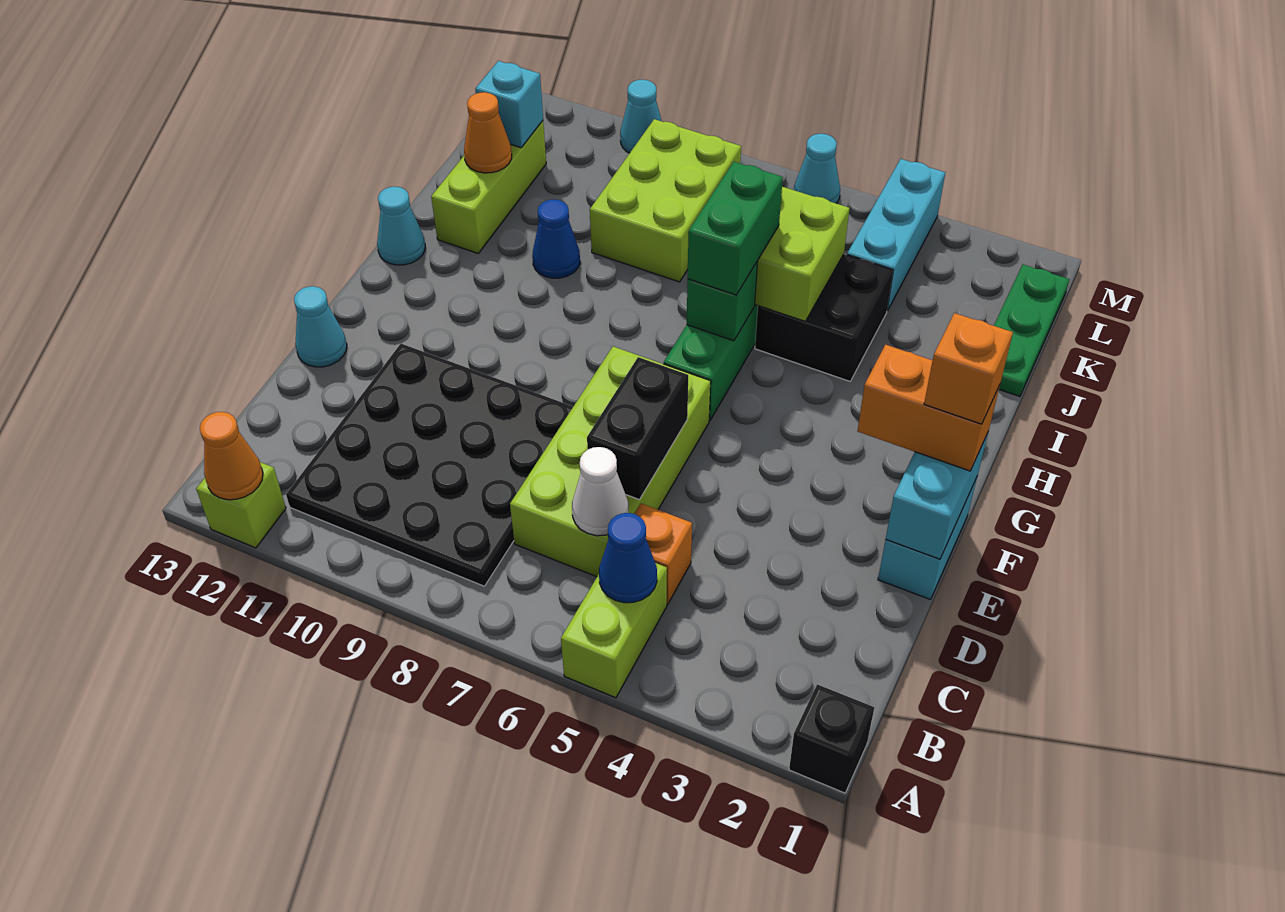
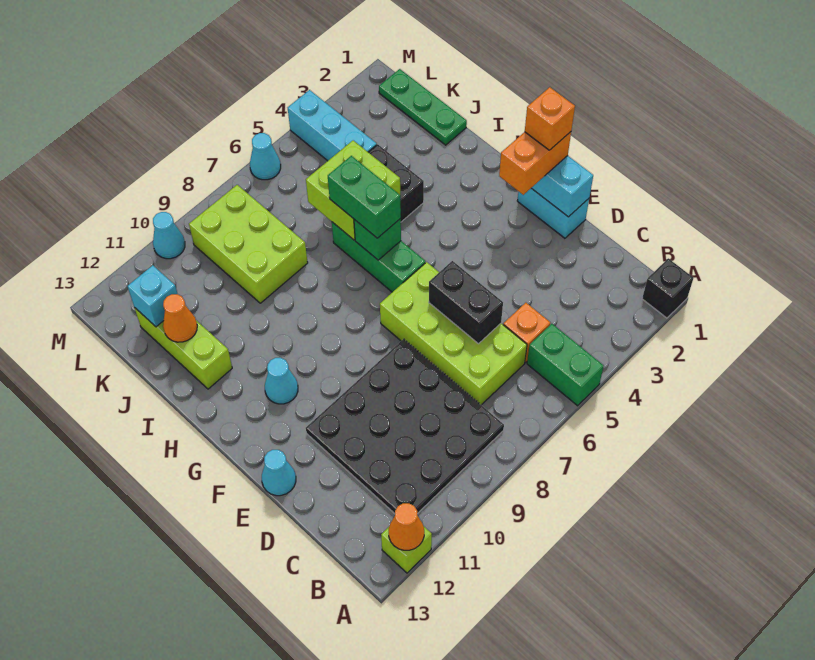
lime brick A5:B5 level 1 -> green brick A5:B5 level 1
blue cone B5 level 2 -> none
white cone C6 level 2 -> none
cyan cone H13 level 1 -> cyan cone G11 level 1
blue cone I10 level 1 -> none

